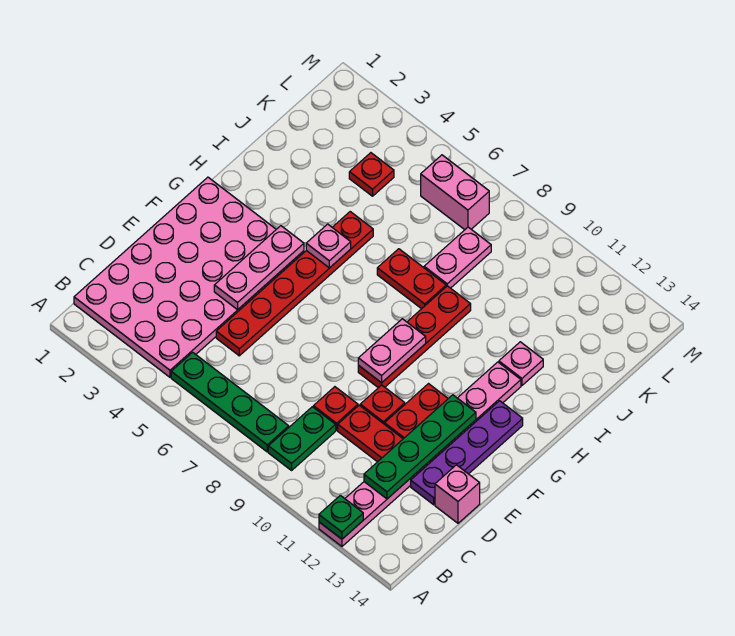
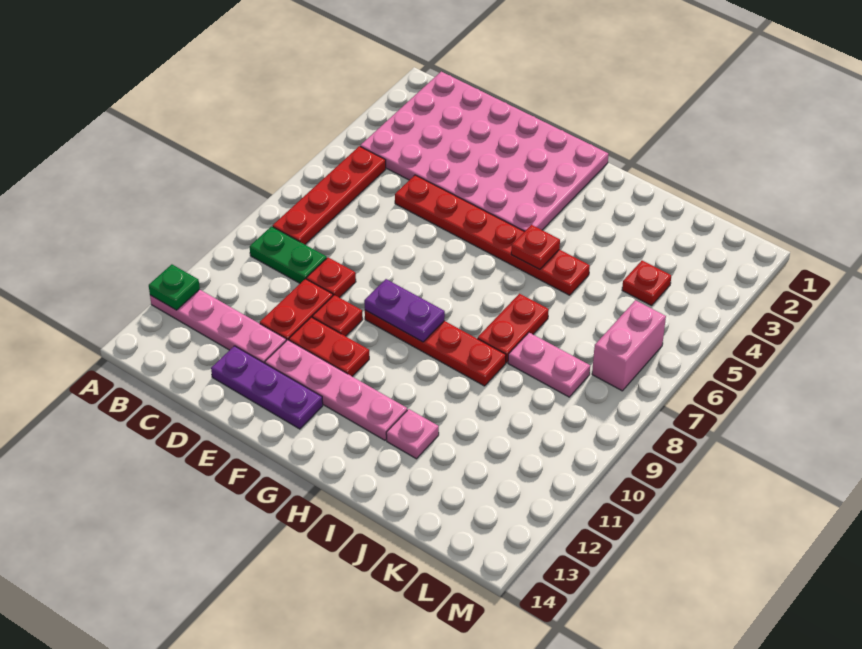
green plate B5:B8 level 1 -> red plate B5:B8 level 1
green plate C12:F12 level 2 -> none
purple plate D13:G13 level 1 -> purple plate D13:F13 level 1
pink brick D14 level 1 -> none
pink plate E4:G4 level 2 -> none
pink plate F9:G9 level 2 -> purple plate F9:G9 level 2
pink plate H5 level 2 -> red plate H5 level 2

